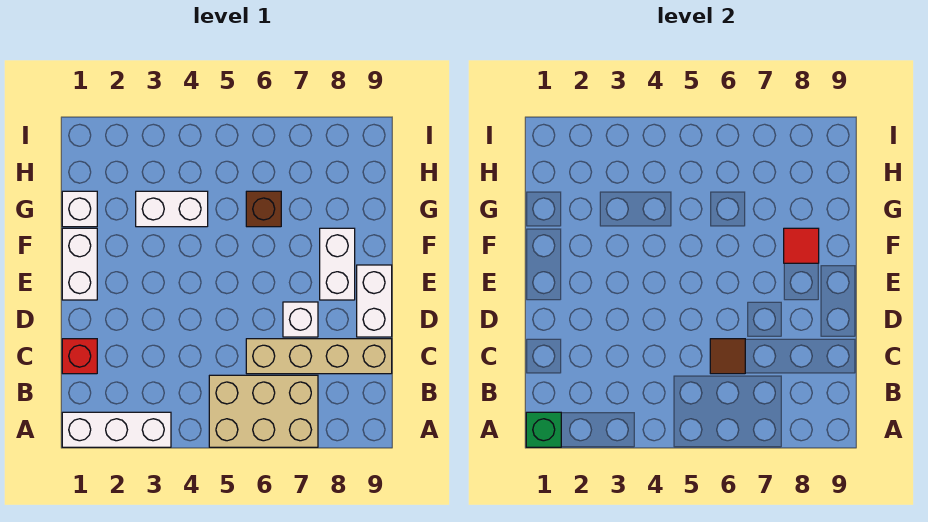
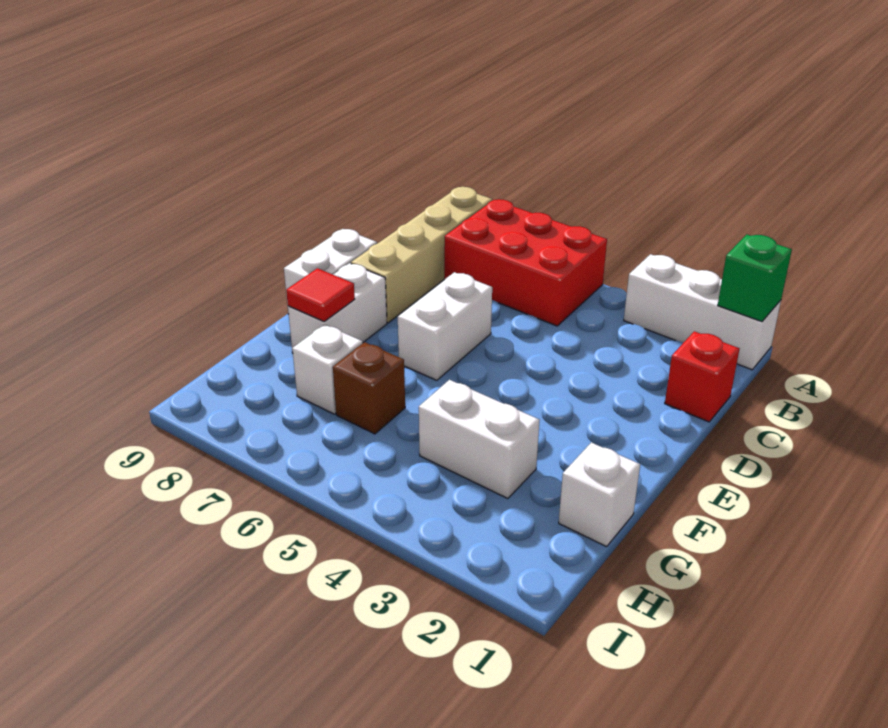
tan brick A5:B7 level 1 -> red brick A5:B7 level 1
tan brick C6:C9 level 1 -> tan brick A8:D8 level 1
brown tile C6 level 2 -> none
white brick D7 level 1 -> white brick G7 level 1
white brick E1:F1 level 1 -> white brick D6:E6 level 1

